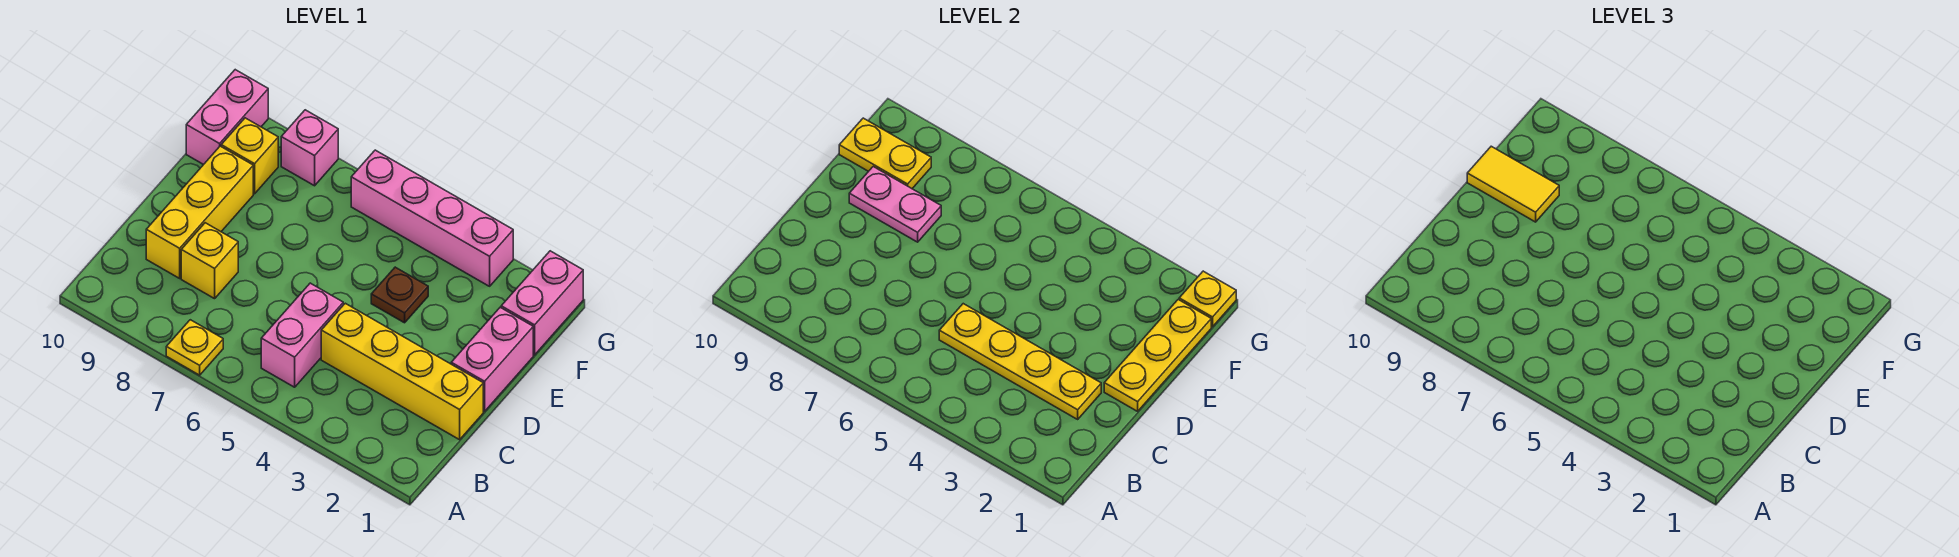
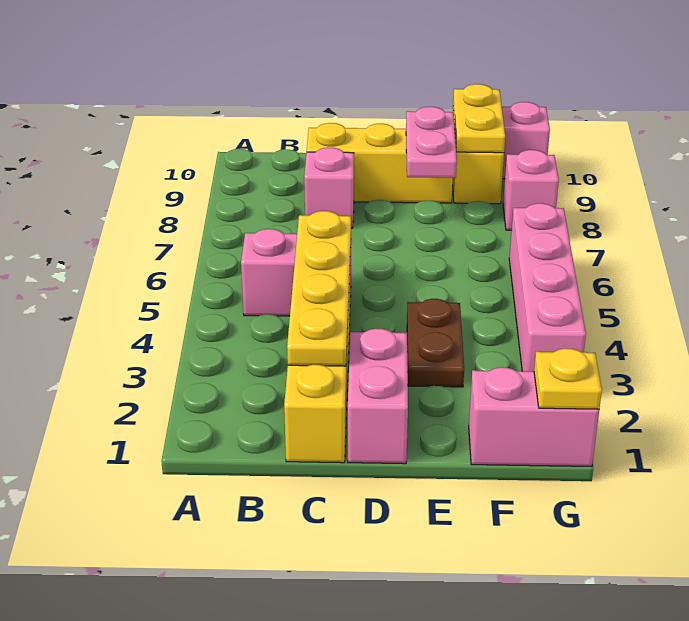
yellow plate A7 level 1 -> none
yellow brick C8 level 1 -> pink brick C8 level 1
pink brick D1:E1 level 1 -> pink brick D1:D2 level 1
yellow plate D1:F1 level 2 -> none
brown plate E4 level 1 -> brown plate E3:E4 level 1
yellow tile E9:E10 level 3 -> none

